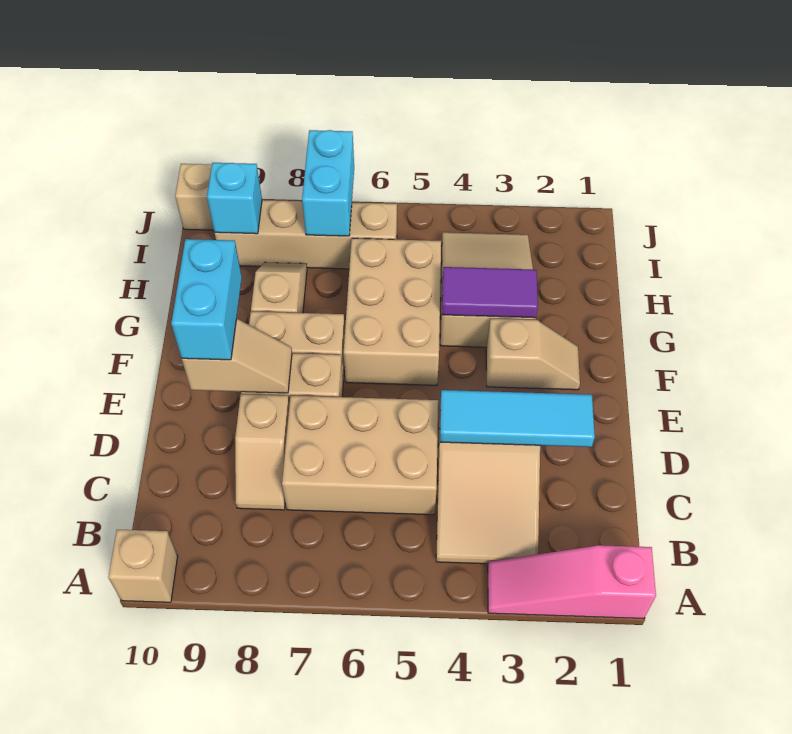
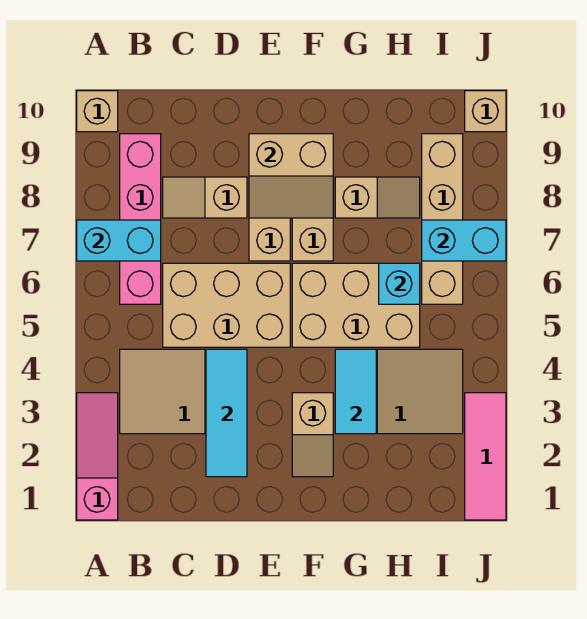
none -> pink brick B6:B9 level 1
tan brick C5:D7 level 1 -> tan brick C5:E6 level 1
tan slope E8:E9 level 2 top 9 -> tan slope E8:F9 level 2 top 9
cyan brick E9:F9 level 3 -> cyan brick A7:B7 level 2
purple tile G3:G4 level 2 -> cyan tile G3:G4 level 2
cyan brick I9 level 2 -> cyan brick H6 level 2
none -> pink tile J1:J3 level 1

